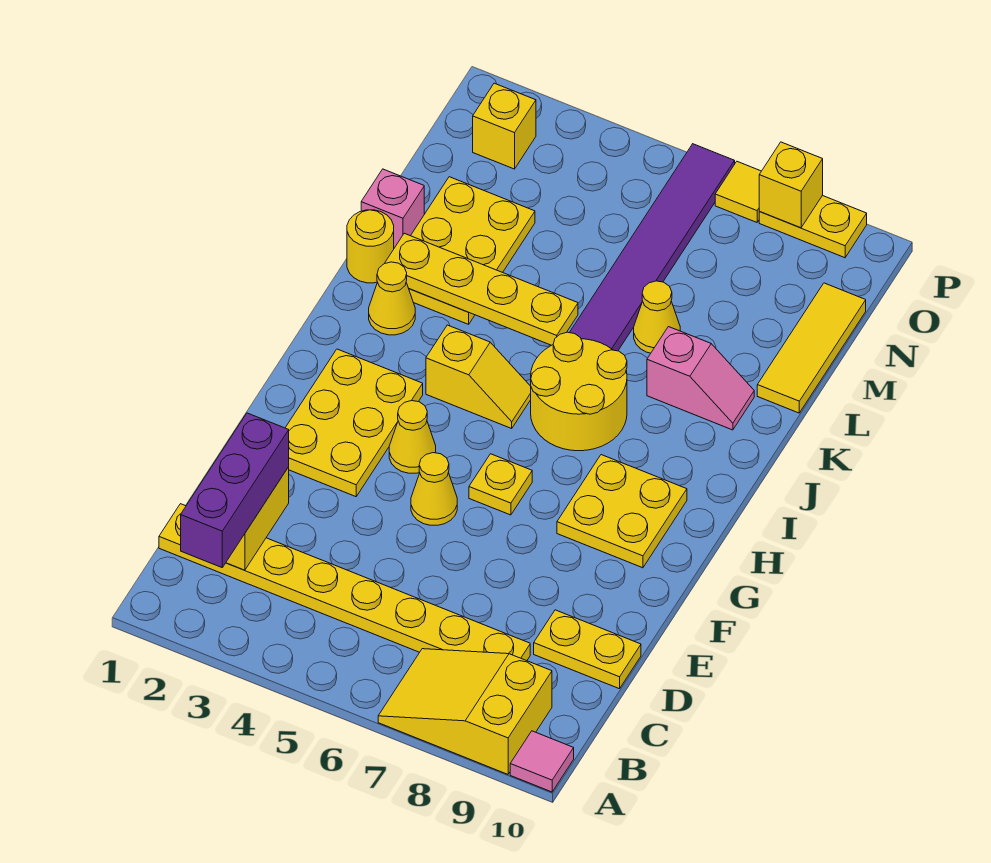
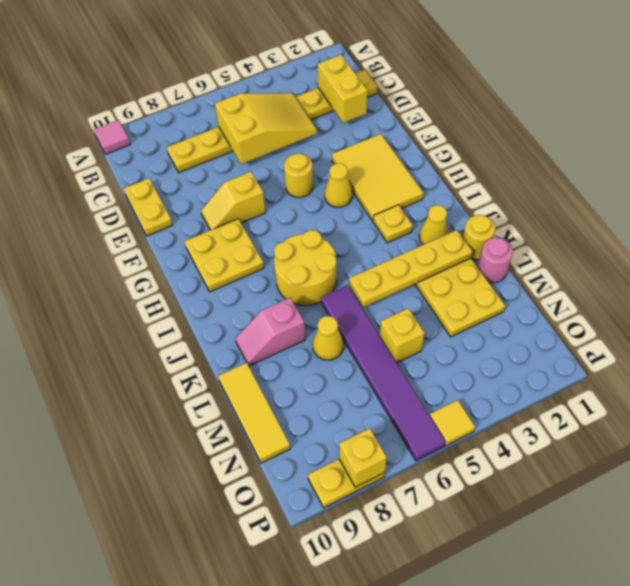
yellow slope A7:B9 level 1 top 9 -> yellow slope C4:D6 level 2 top 6
purple brick B2:D2 level 3 -> none
yellow plate D9:D10 level 1 -> yellow plate D10:E10 level 1
yellow plate F2:H3 level 1 -> yellow tile F2:H3 level 1
yellow cone F5 level 1 -> yellow round brick F5 level 1
yellow plate G6 level 1 -> yellow plate I3 level 1
yellow slope I4:I5 level 1 top 4 -> yellow slope F7:F8 level 1 top 7
pink brick L1 level 1 -> pink round brick L1 level 1
yellow brick O2 level 1 -> yellow brick M5 level 1
yellow tile P7 level 1 -> yellow tile P5 level 1

